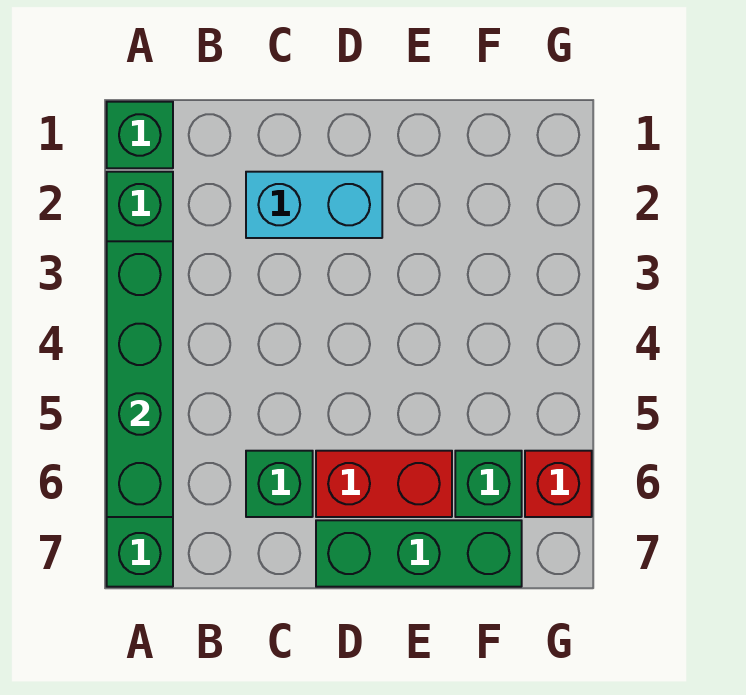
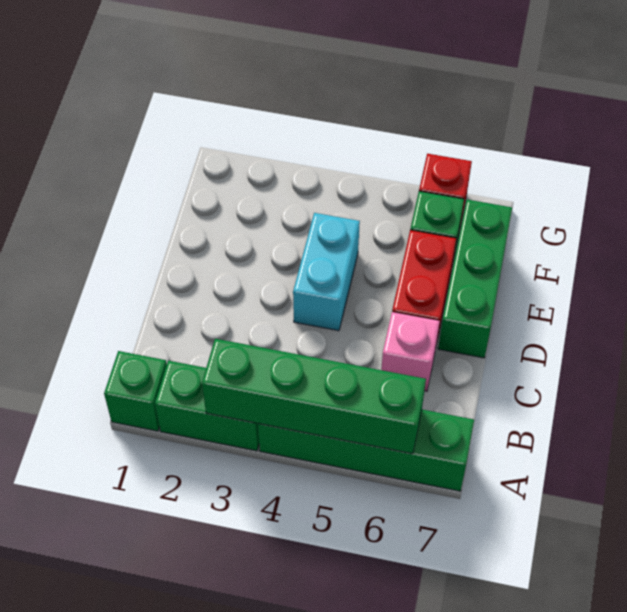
cyan brick C2:D2 level 1 -> cyan brick D4:E4 level 1
green brick C6 level 1 -> pink brick C6 level 1

